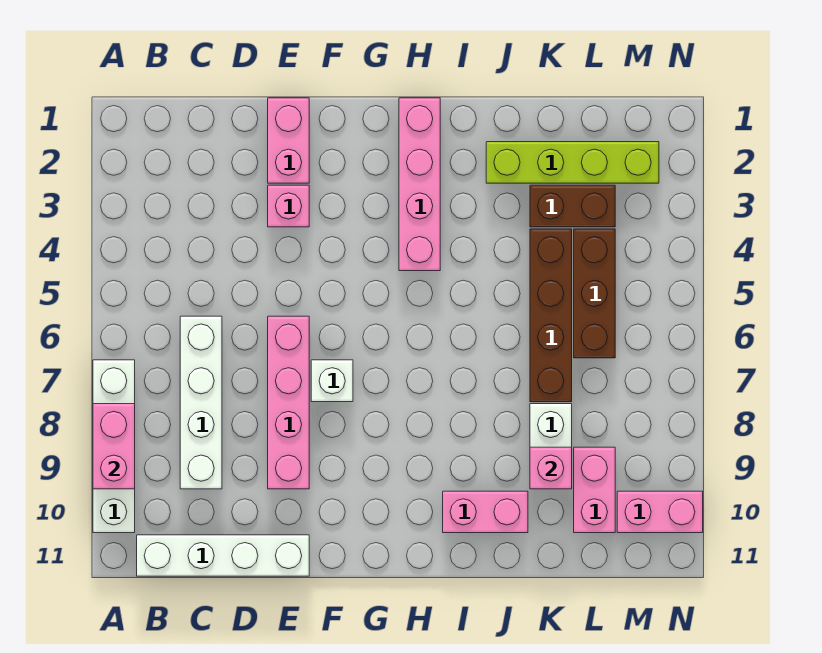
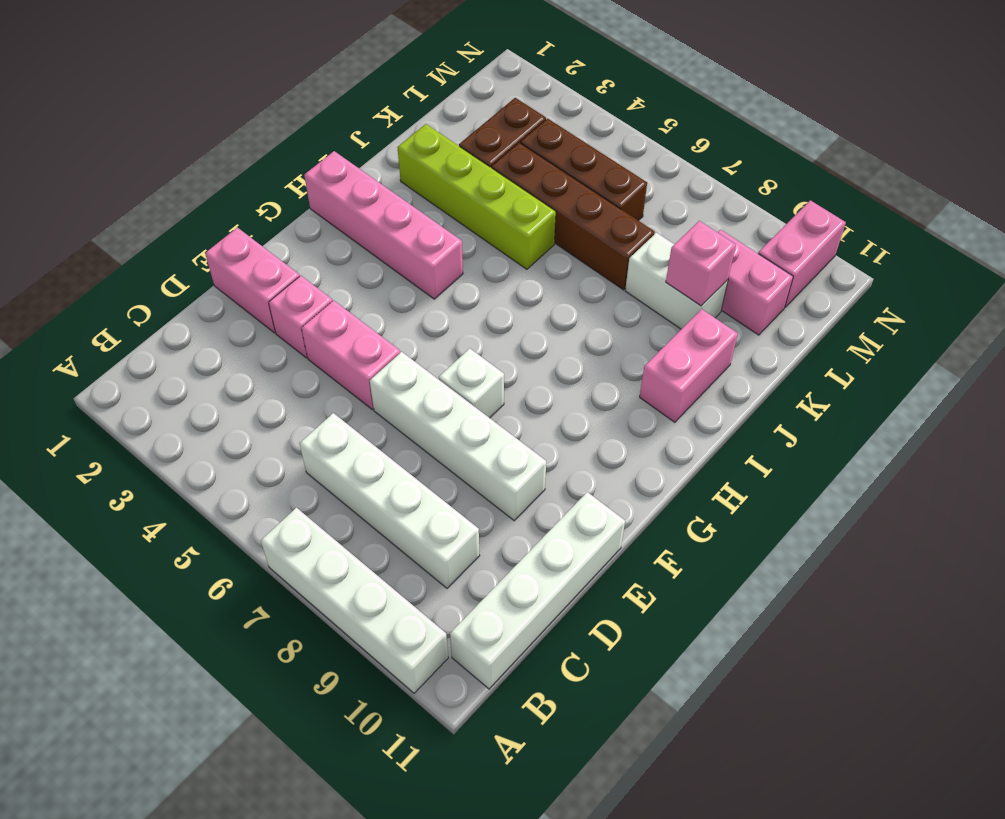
pink brick A8:A9 level 2 -> pink brick E4:E5 level 1
pink brick E6:E9 level 1 -> white brick E6:E9 level 1
lime brick J2:M2 level 1 -> lime brick J2:J5 level 1

